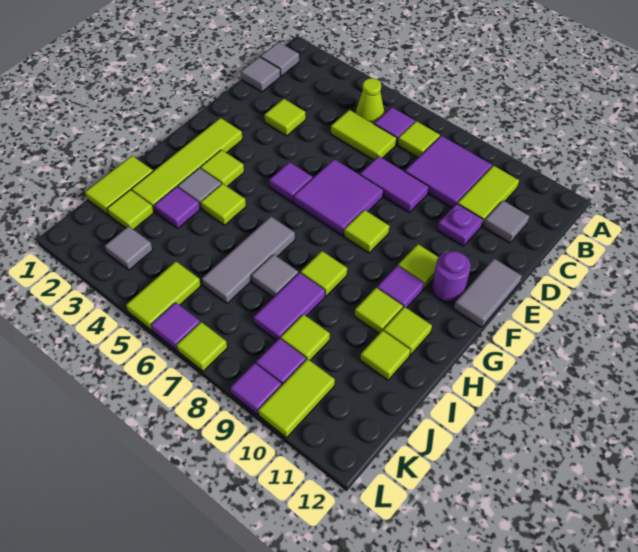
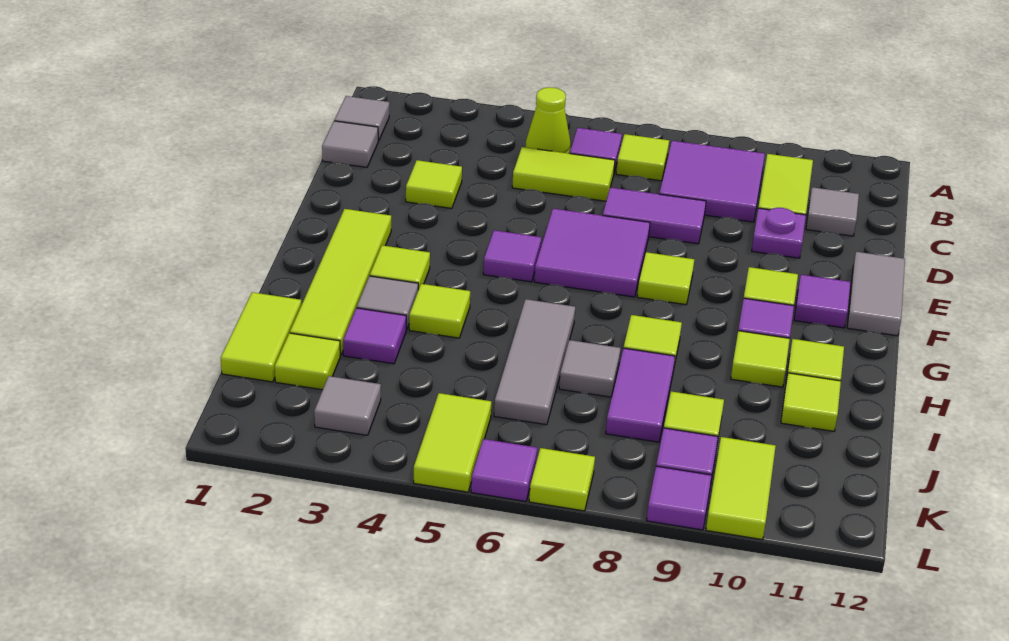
purple round brick F11 level 1 -> purple tile F11 level 1

